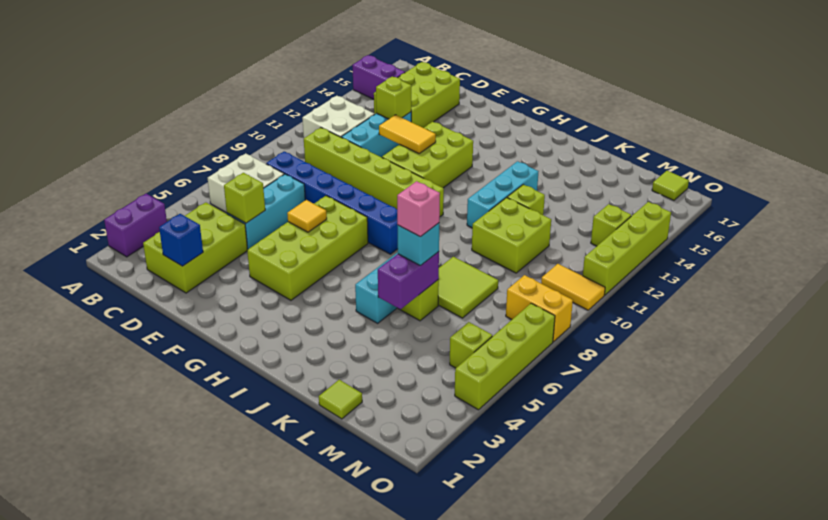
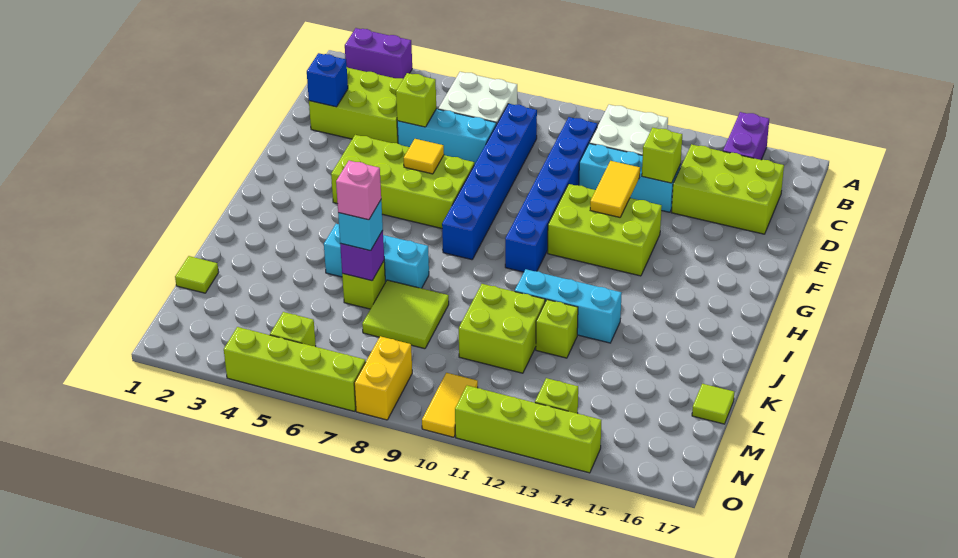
lime brick C10:H10 level 1 -> blue brick C10:H10 level 1
purple brick K5:K6 level 2 -> purple brick K6 level 2
lime tile N17 level 1 -> lime tile L17 level 1

